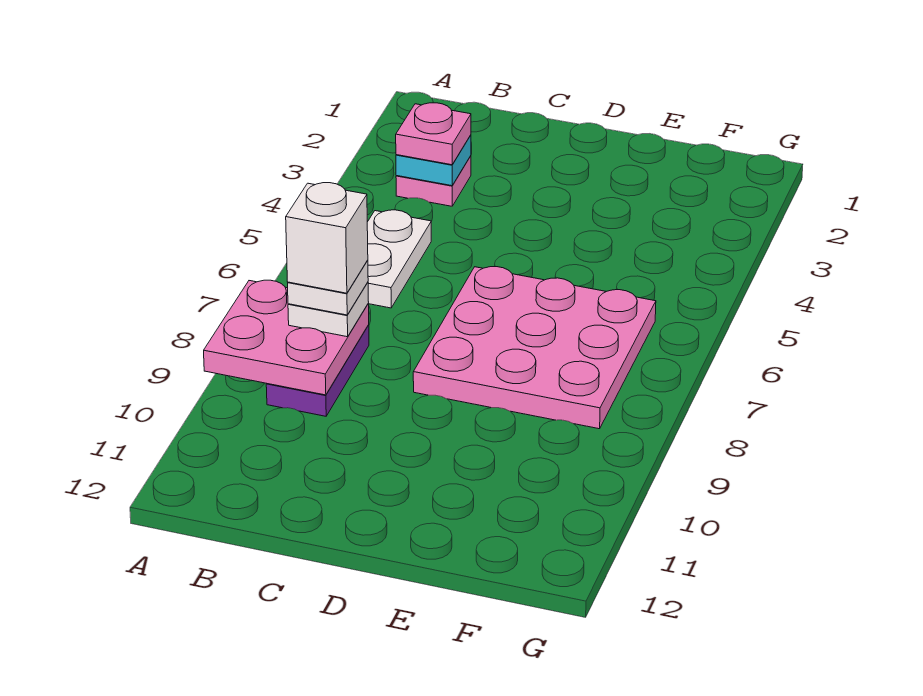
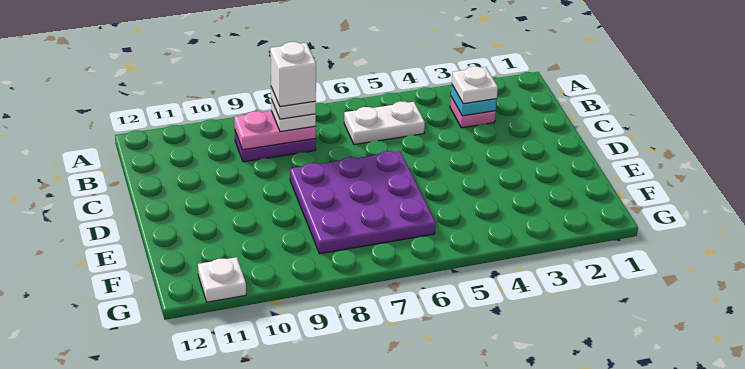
pink plate A8:B9 level 2 -> pink plate B8:B9 level 2
pink plate B3 level 3 -> white plate B3 level 3
pink plate D6:F8 level 1 -> purple plate D6:F8 level 1
none -> white plate G11 level 1

